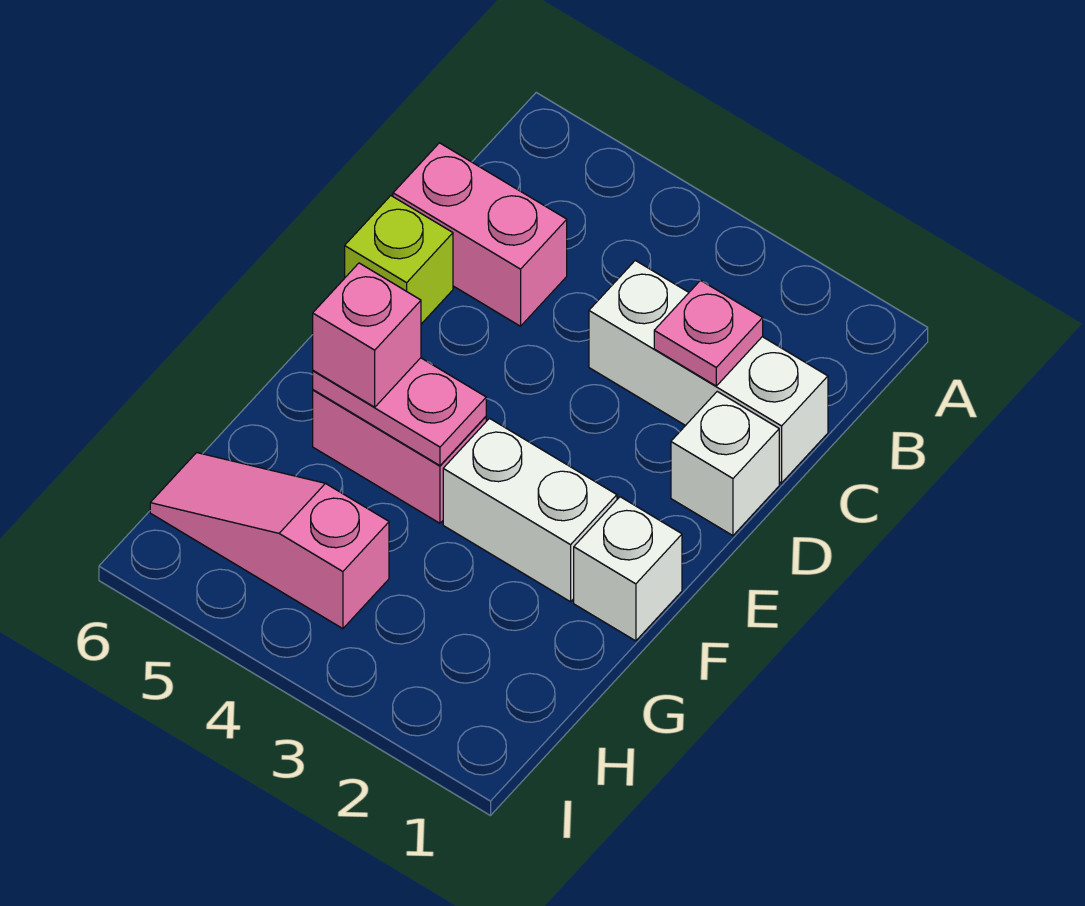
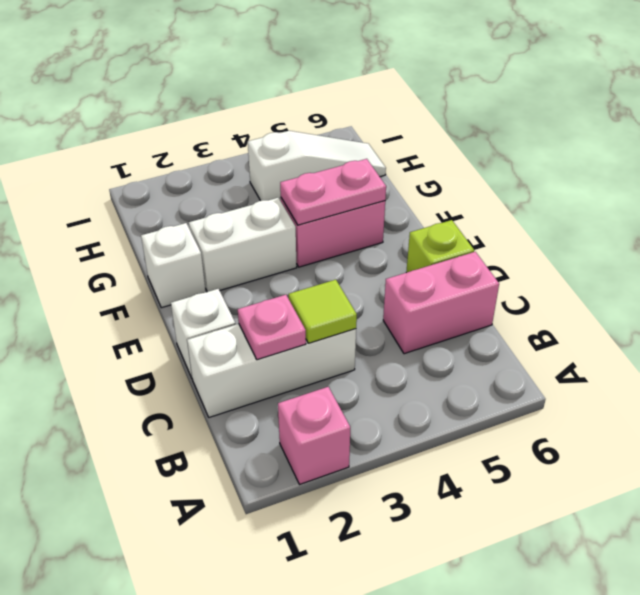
none -> lime tile C3 level 2
pink brick F5 level 3 -> pink brick A2 level 1
pink slope H4:H6 level 1 top 4 -> white slope H4:H6 level 1 top 4

